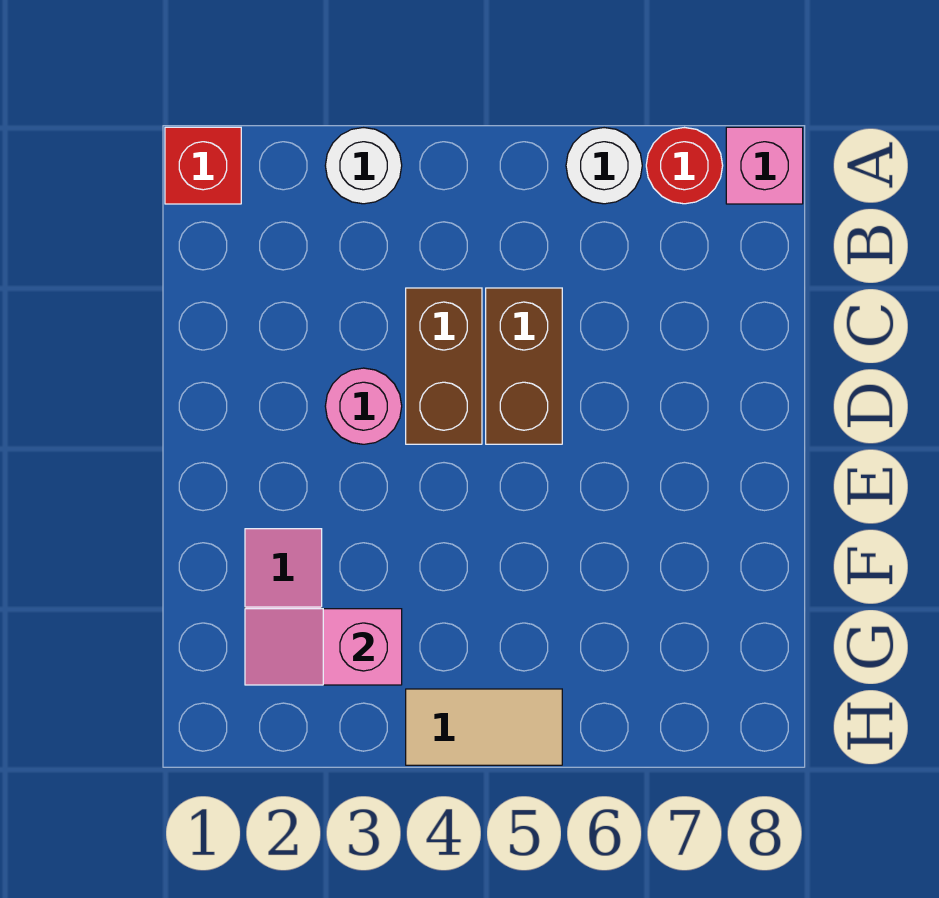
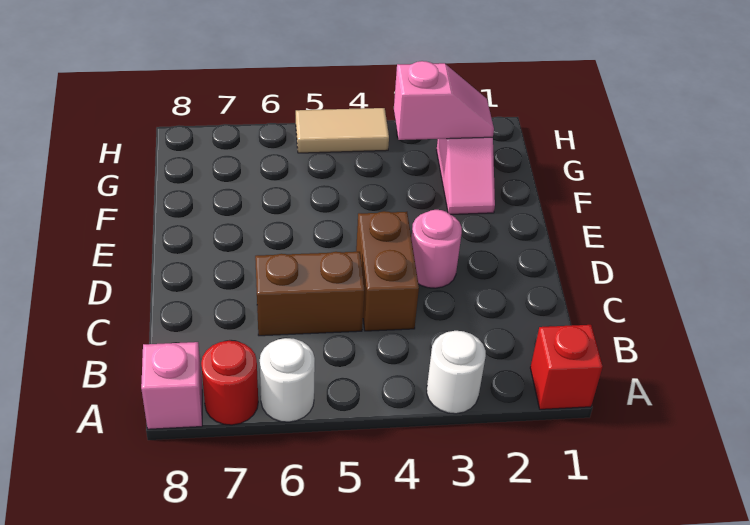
brown brick C5:D5 level 1 -> brown brick C5:C6 level 1

